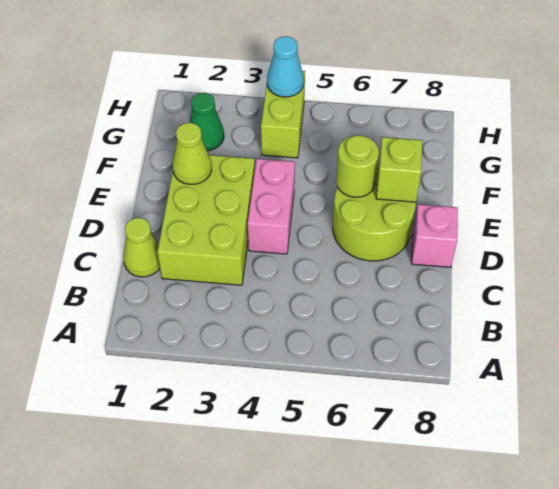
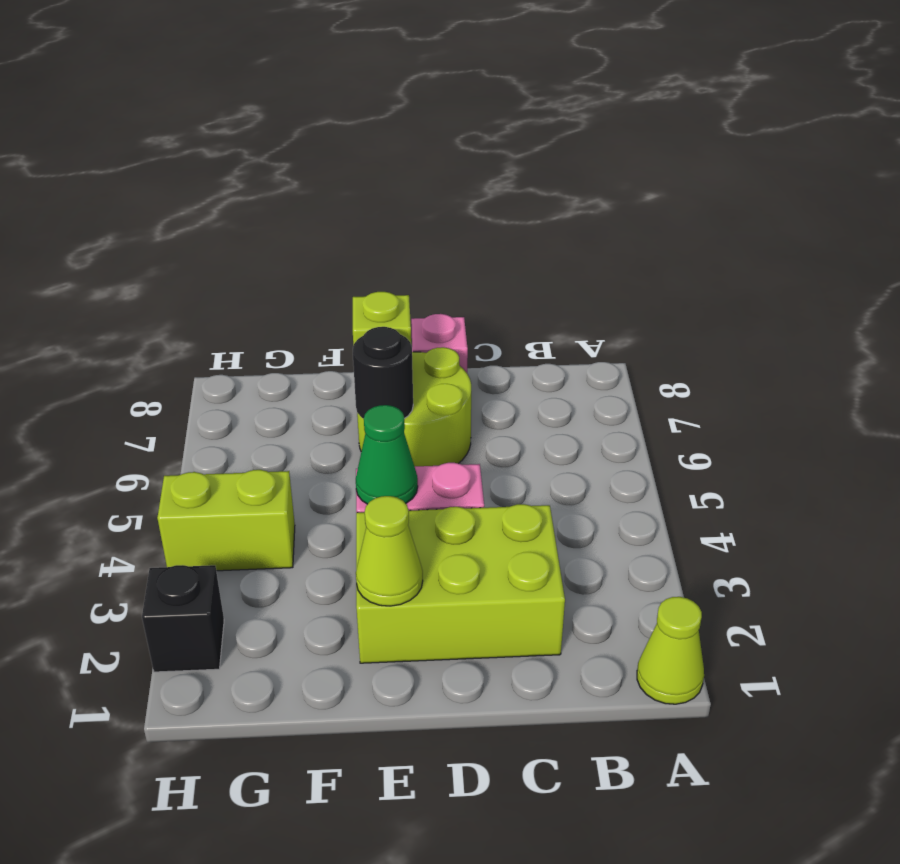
lime cone C1 level 1 -> lime cone A1 level 1
lime round brick E6 level 2 -> black round brick E6 level 2
green cone G2 level 1 -> green cone E4 level 2
none -> black brick H2 level 1
cyan cone H4 level 2 -> none

